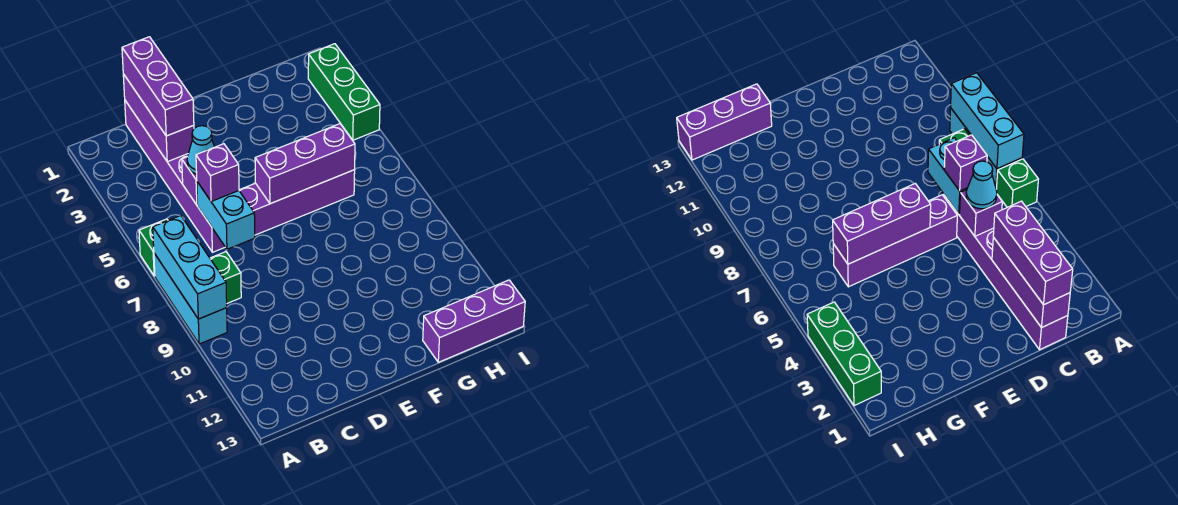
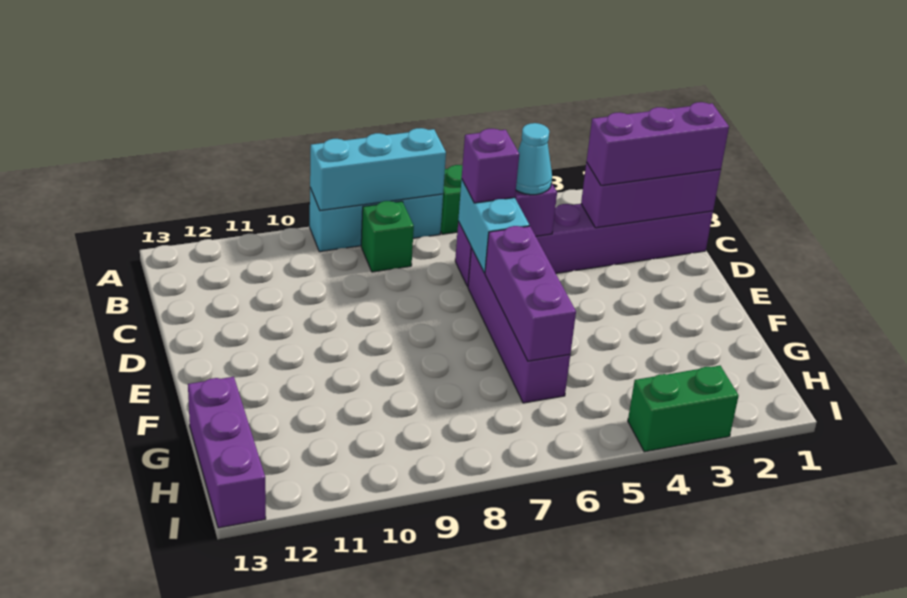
cyan brick C6:C7 level 2 -> cyan brick C6:D6 level 2
green brick I2:I4 level 1 -> green brick I3:I4 level 1

